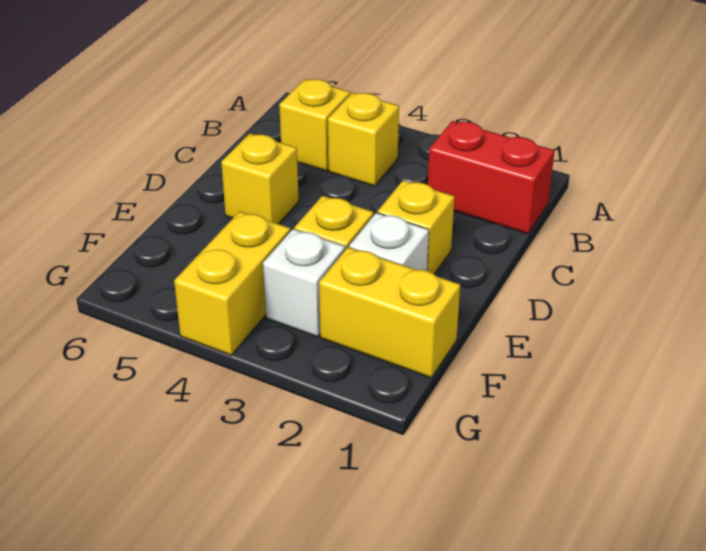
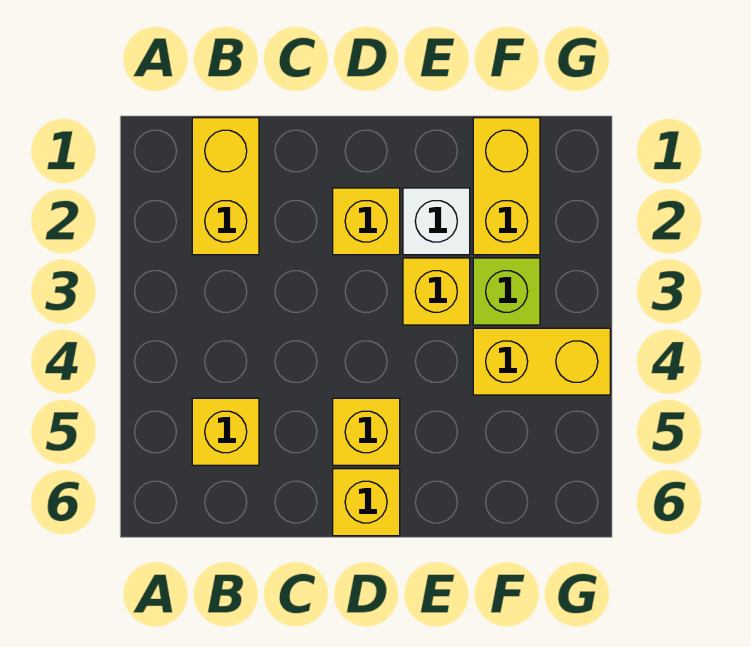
red brick B1:B2 level 1 -> yellow brick B1:B2 level 1
yellow brick B4 level 1 -> yellow brick D6 level 1
white brick F3 level 1 -> lime brick F3 level 1

